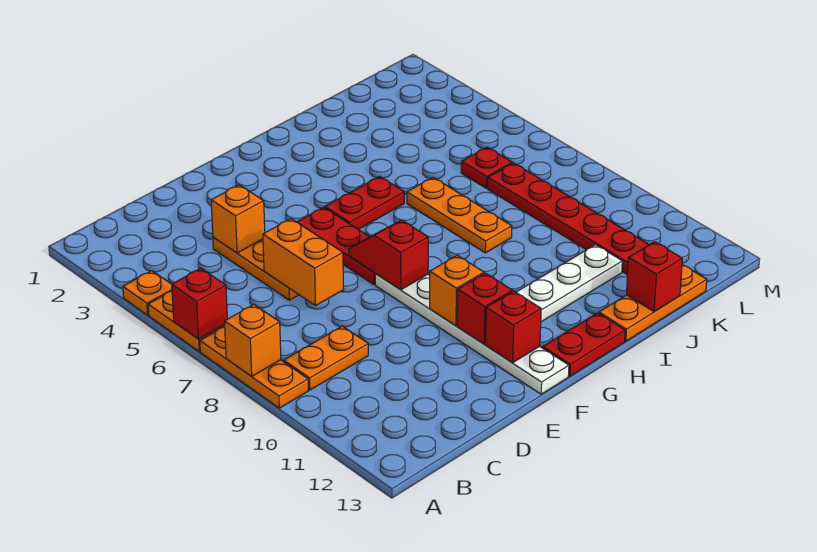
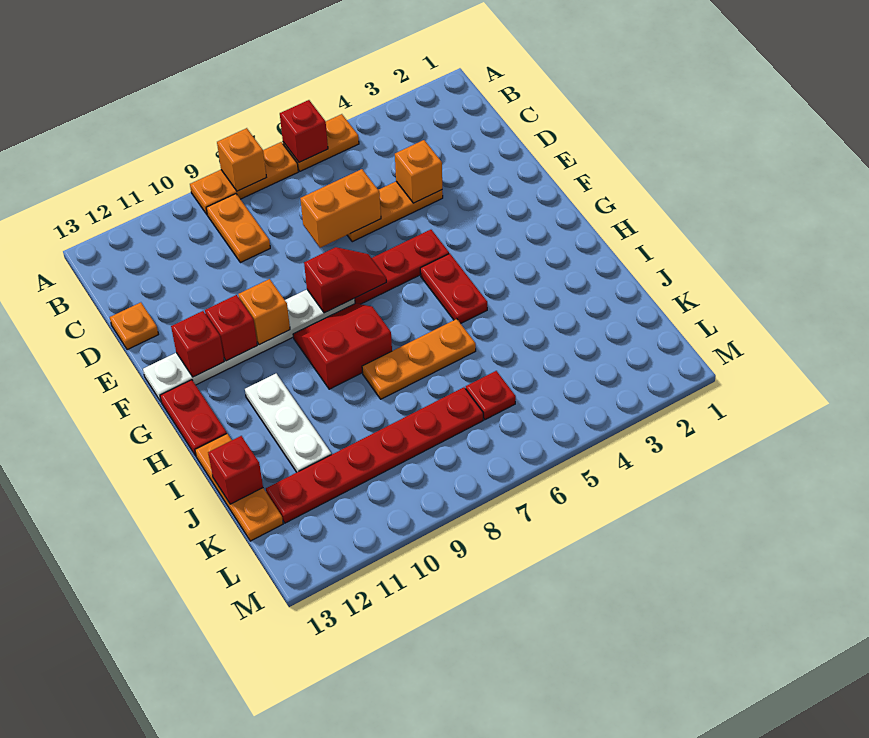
orange plate A4 level 1 -> orange plate D13 level 1
none -> red slope G8:H9 level 1 top H

